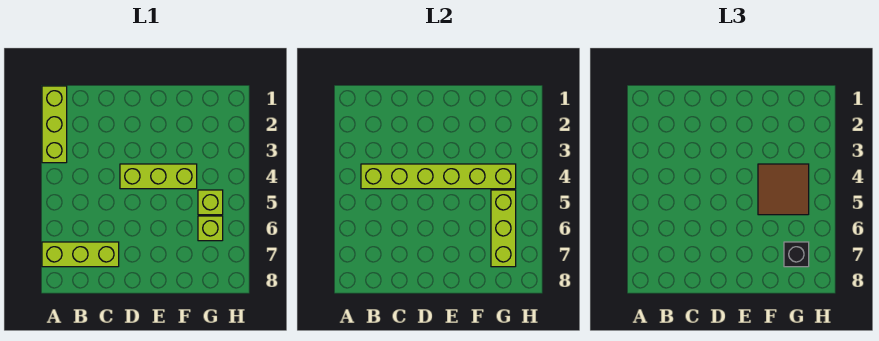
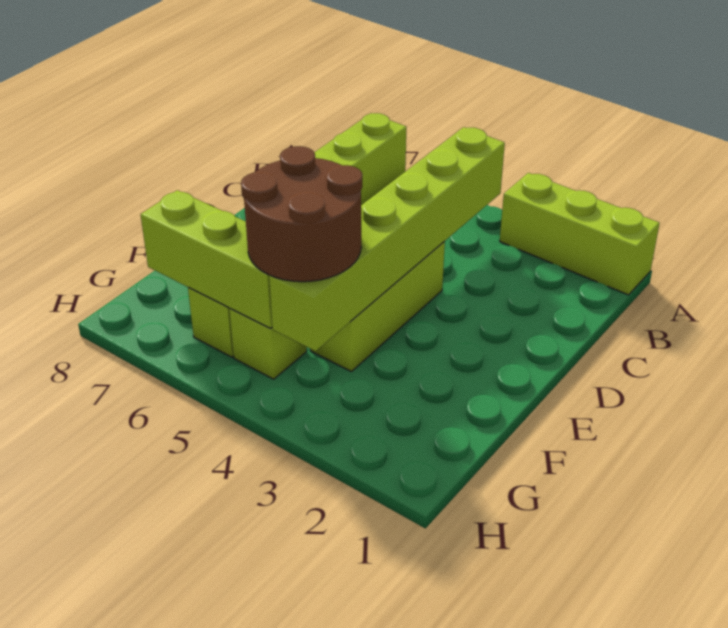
brown tile F4:G5 level 3 -> brown round brick F4:G5 level 3
black brick G7 level 3 -> none

